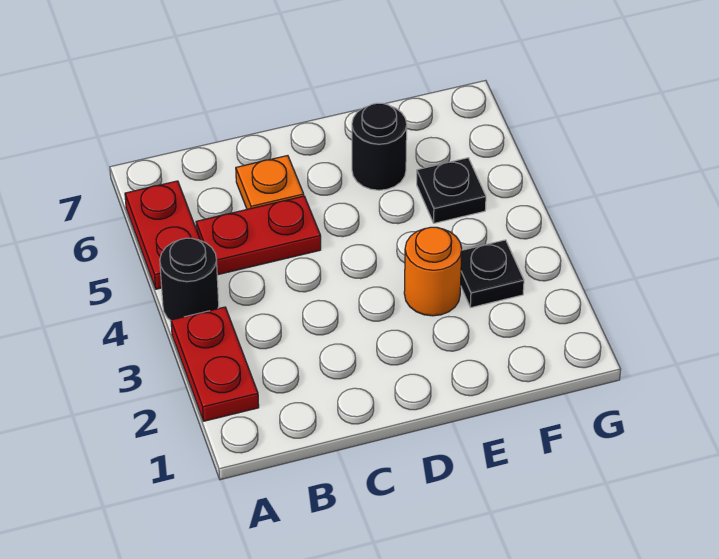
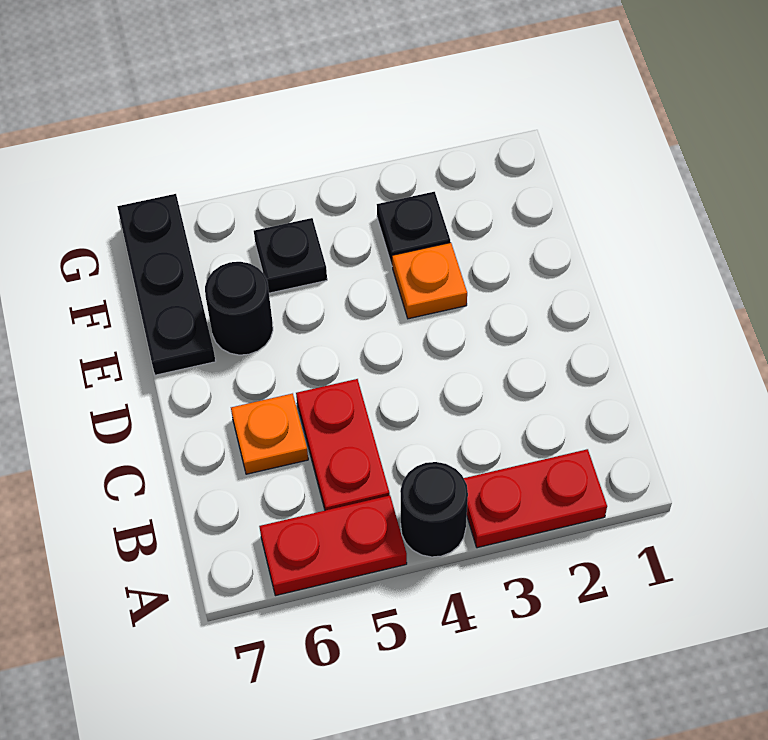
orange round brick E3 level 1 -> orange plate E3 level 1
none -> black plate E7:G7 level 1

